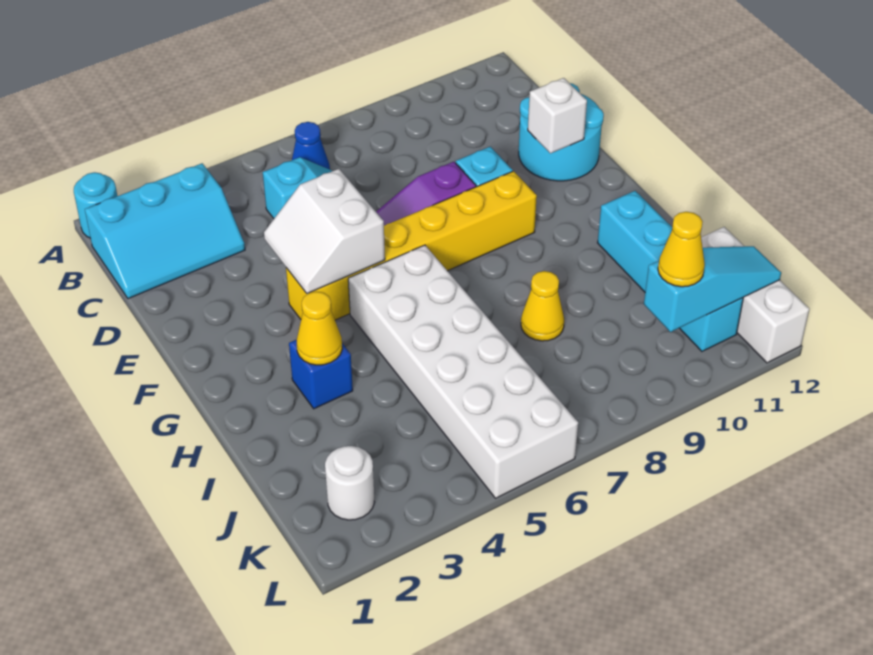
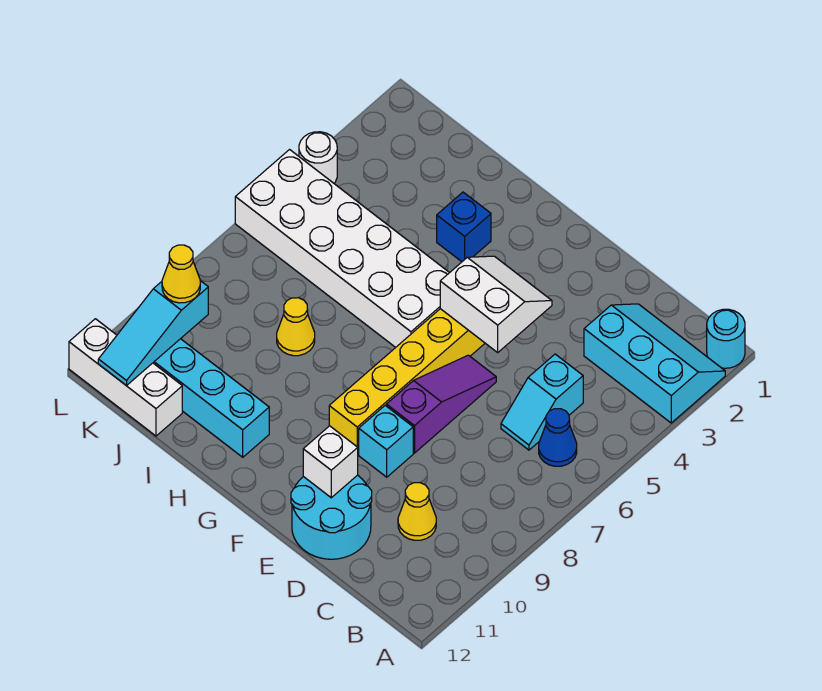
cyan slope B1:C3 level 1 top B -> cyan slope A2:C3 level 1 top 3
yellow cone H3 level 2 -> yellow cone C10 level 1
white round brick K2 level 1 -> white round brick L4 level 1

